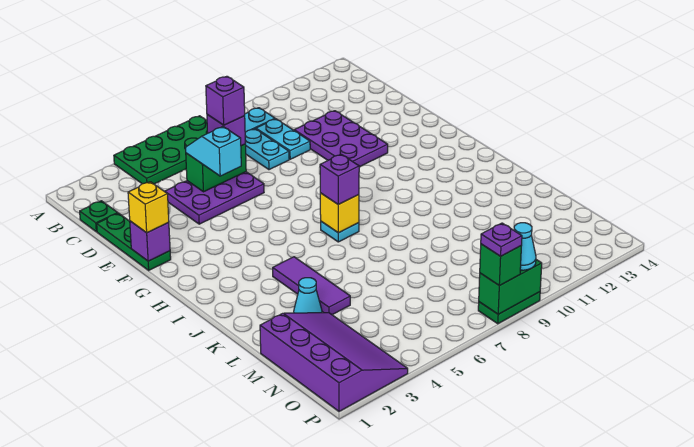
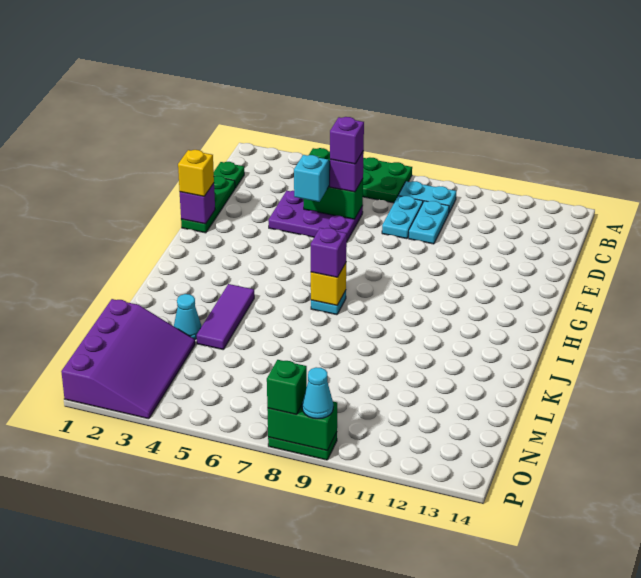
purple plate D10:F11 level 1 -> none
purple plate P8 level 4 -> none

